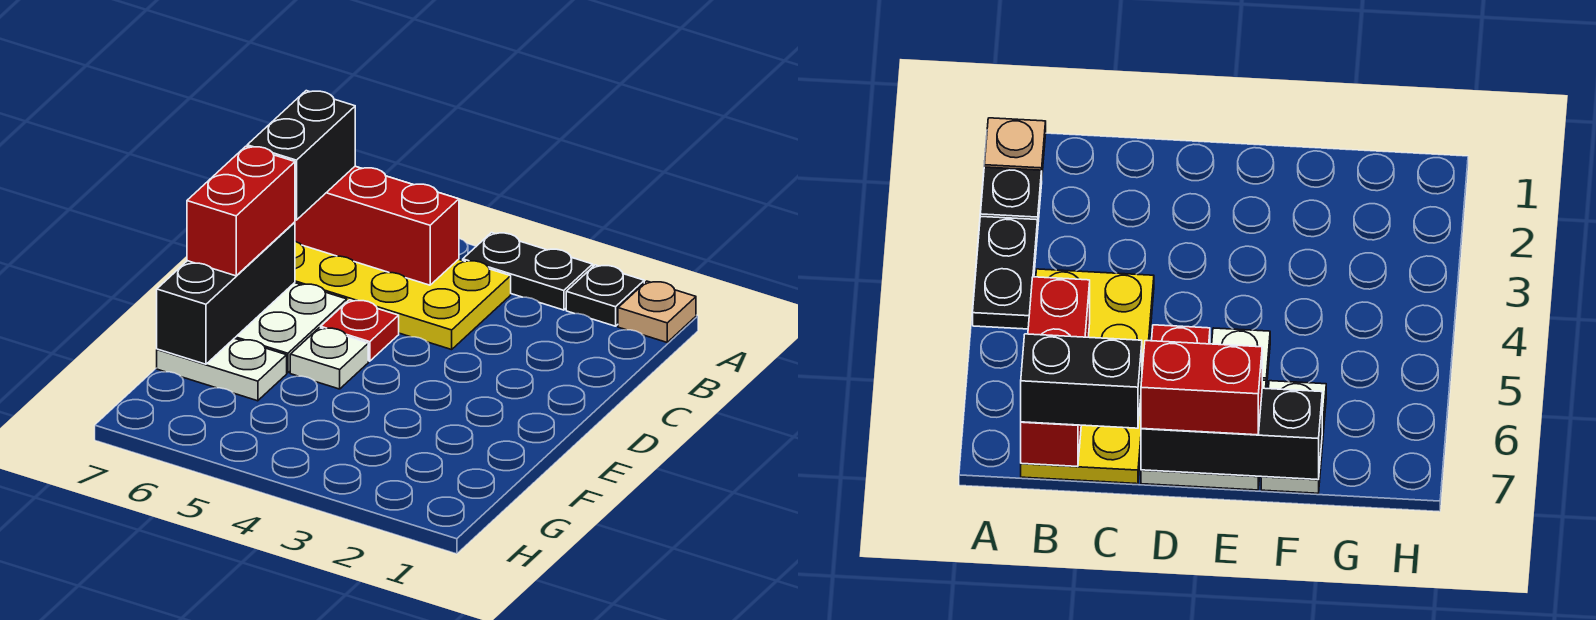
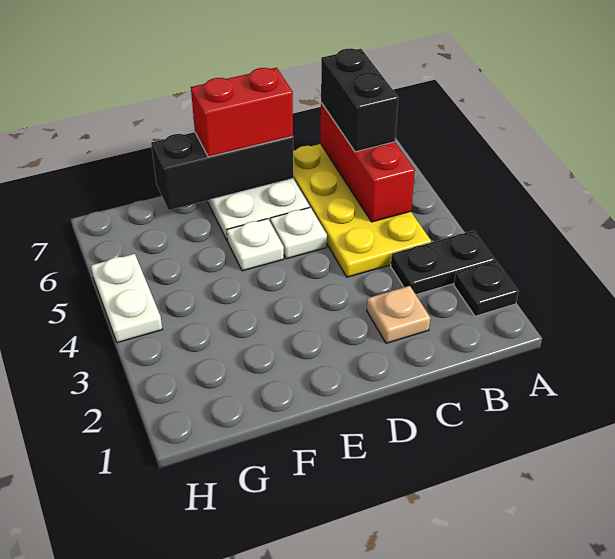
tan plate A1 level 1 -> tan plate C2 level 1
black plate A3:A4 level 1 -> black plate A3:B3 level 1
black brick B7:C7 level 3 -> black brick B6:B7 level 3
red plate D5 level 1 -> white plate D5 level 1
white plate F6:F7 level 1 -> white plate H4:H5 level 1

